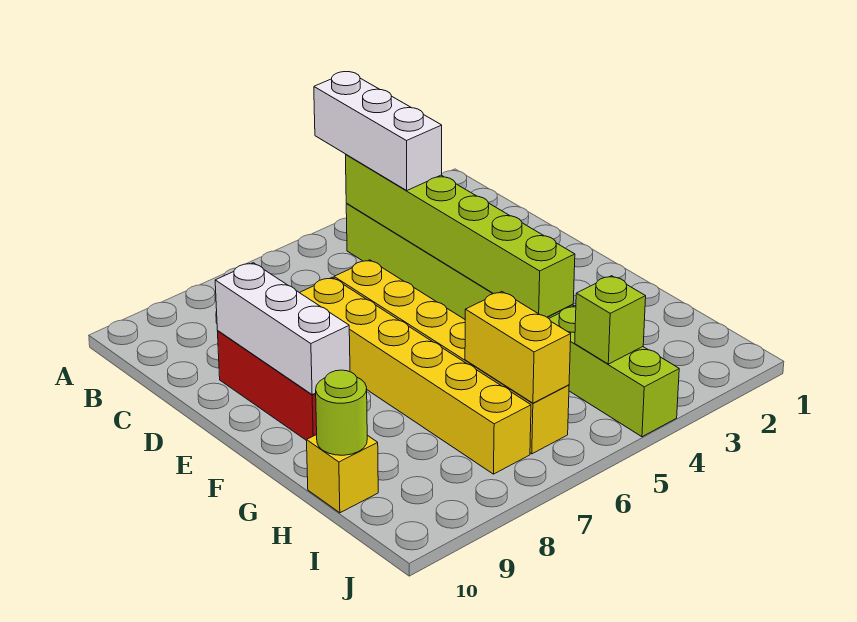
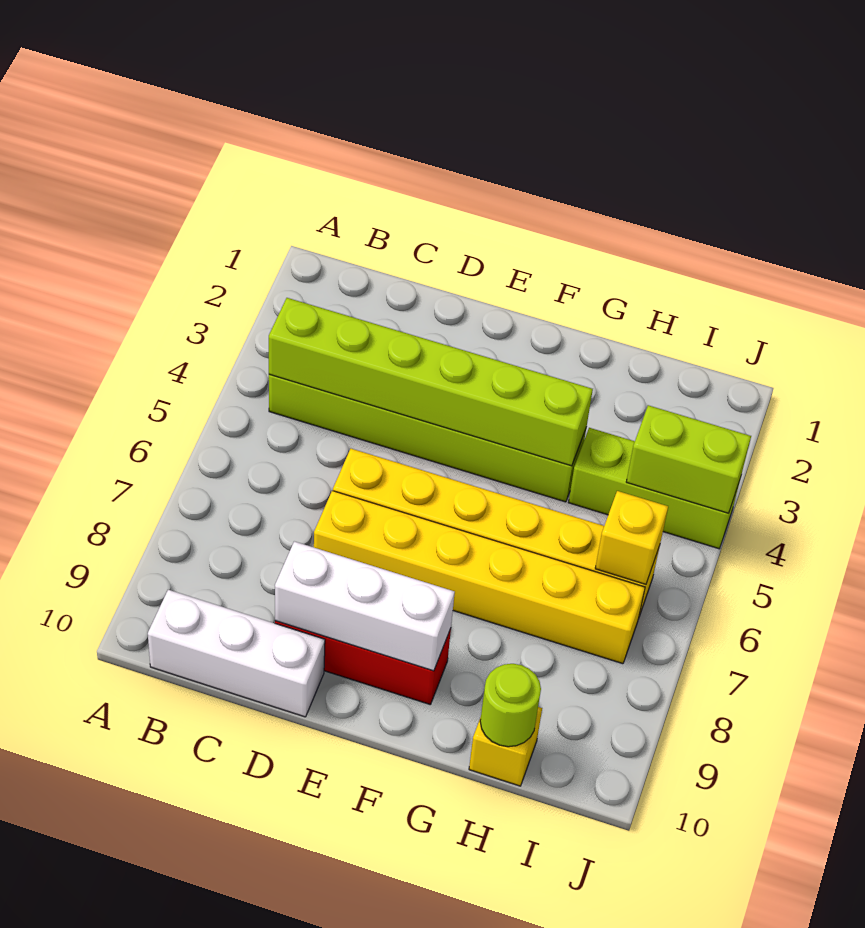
white brick A4:C4 level 3 -> white brick B10:D10 level 1
yellow brick H6:I6 level 2 -> yellow brick I6 level 2
lime brick I4 level 2 -> lime brick I4:J4 level 2

